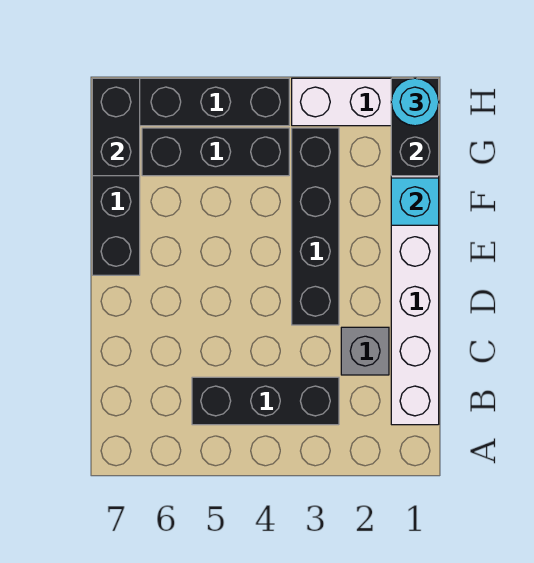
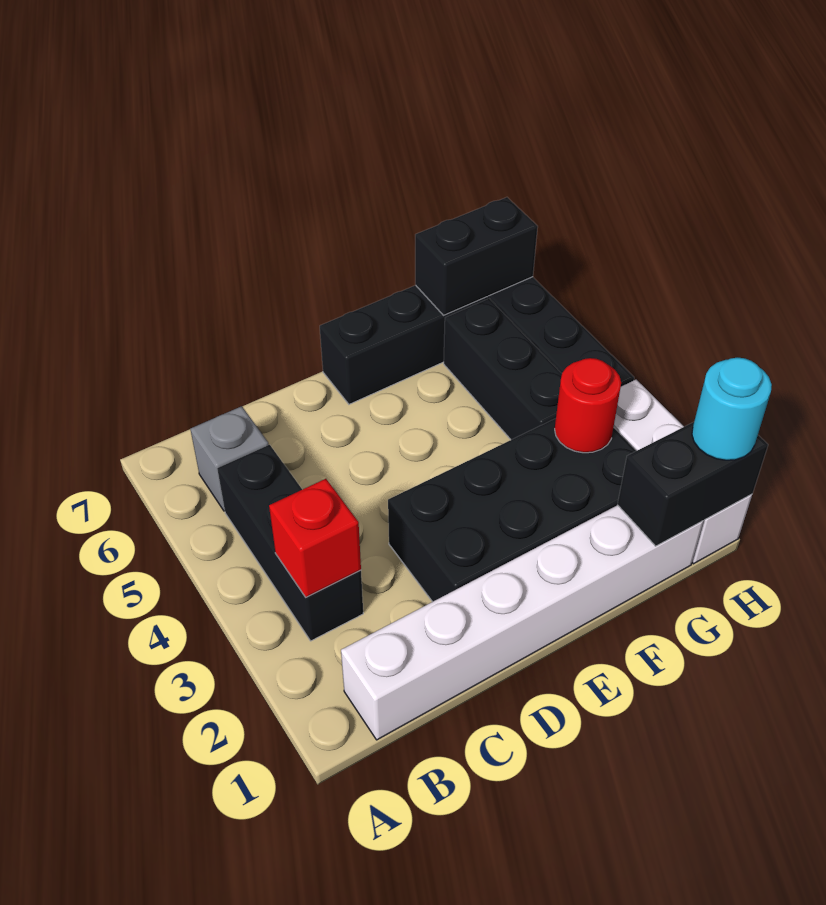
none -> red brick B3 level 2
grey brick C2 level 1 -> grey brick B6 level 1
black brick D3:G3 level 1 -> black brick D2:G3 level 1
cyan brick F1 level 2 -> none
none -> red round brick G3 level 2

